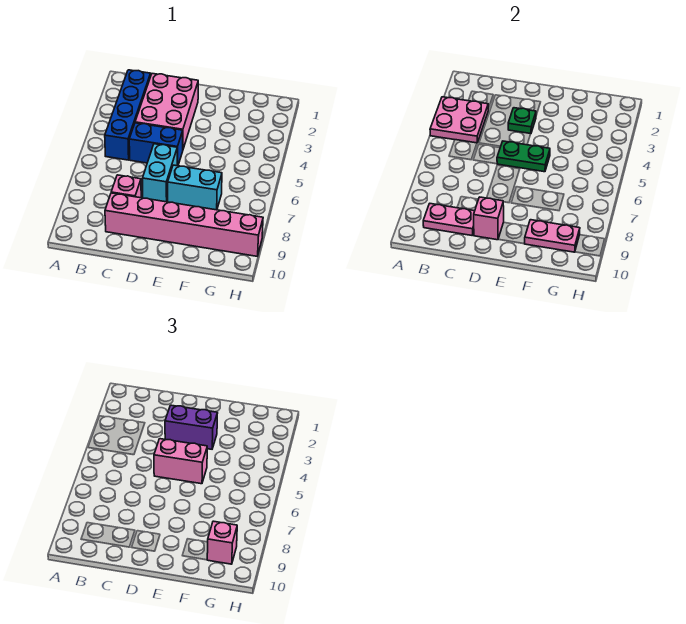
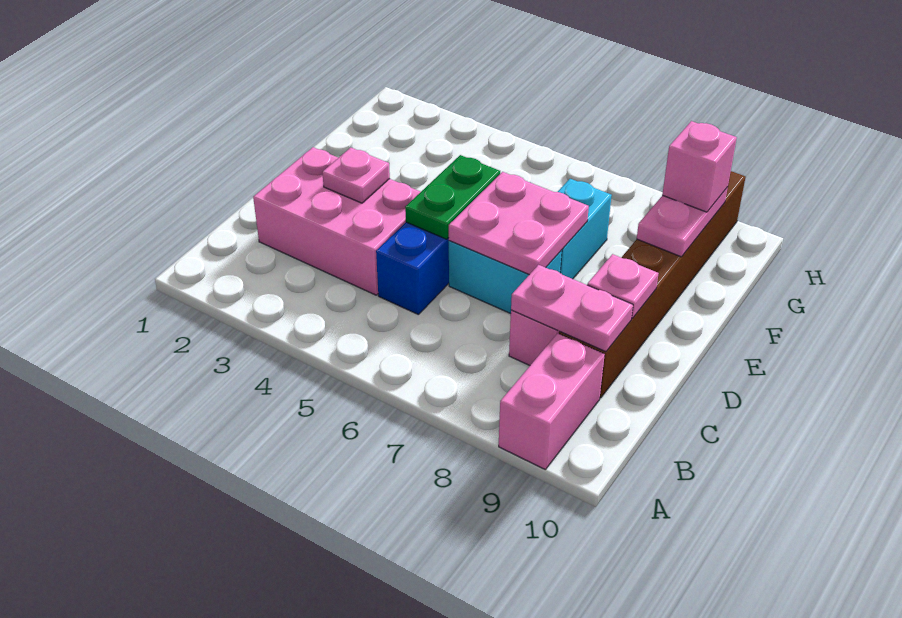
pink plate A3:B4 level 2 -> pink plate D6:E7 level 2
blue brick B2:B5 level 1 -> none
pink plate B9:C9 level 2 -> pink plate C8:C9 level 2
pink brick C9:H9 level 1 -> brown brick C9:H9 level 1
green plate D3 level 2 -> pink plate D3 level 2
purple brick D3:E3 level 3 -> none
pink brick D5:E5 level 3 -> pink brick A9:B9 level 1
pink brick D9 level 2 -> pink plate D9 level 2

